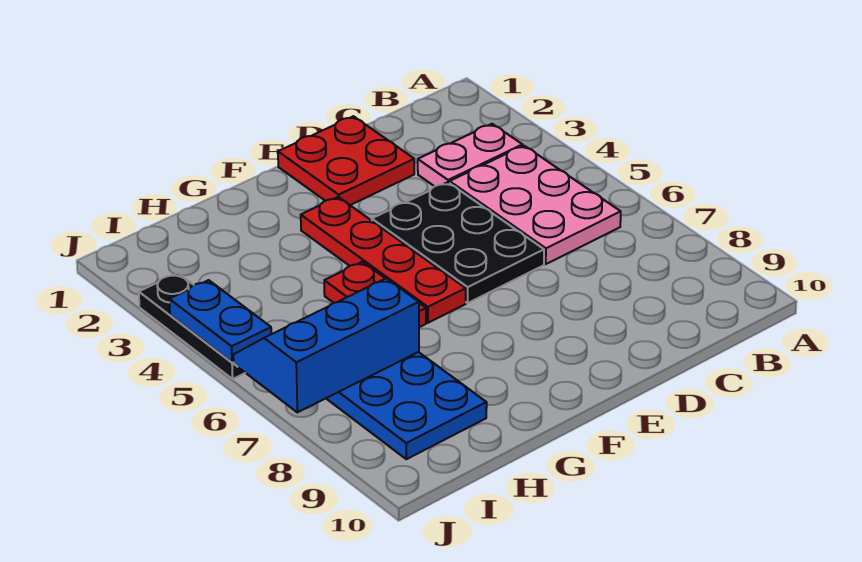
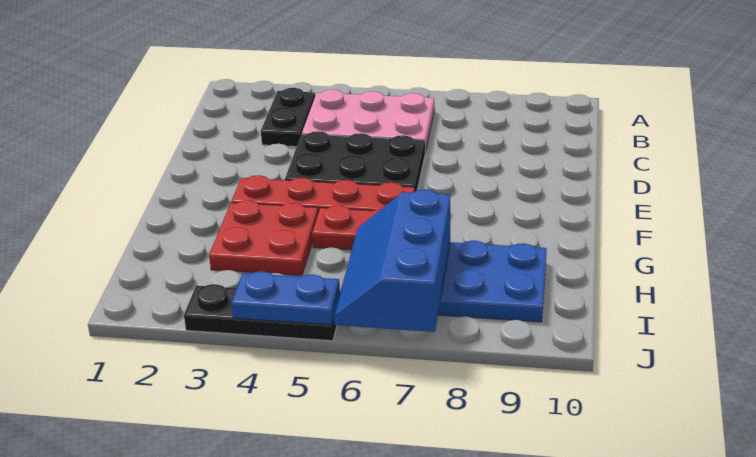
pink plate B3:C3 level 1 -> black plate B3:C3 level 1
red plate D1:E2 level 1 -> red plate G3:H4 level 1

